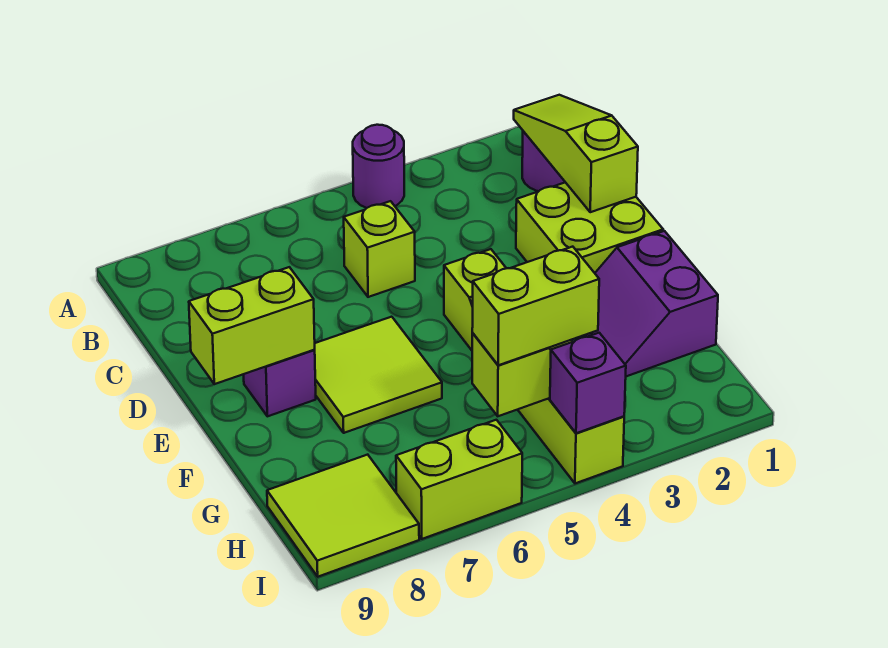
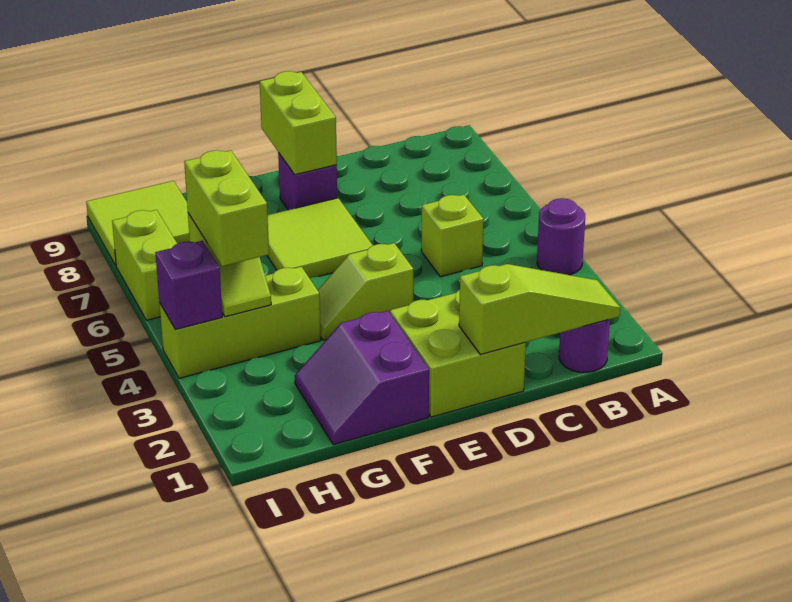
purple slope F1:G2 level 1 top 1 -> purple slope F1:G2 level 1 top F

